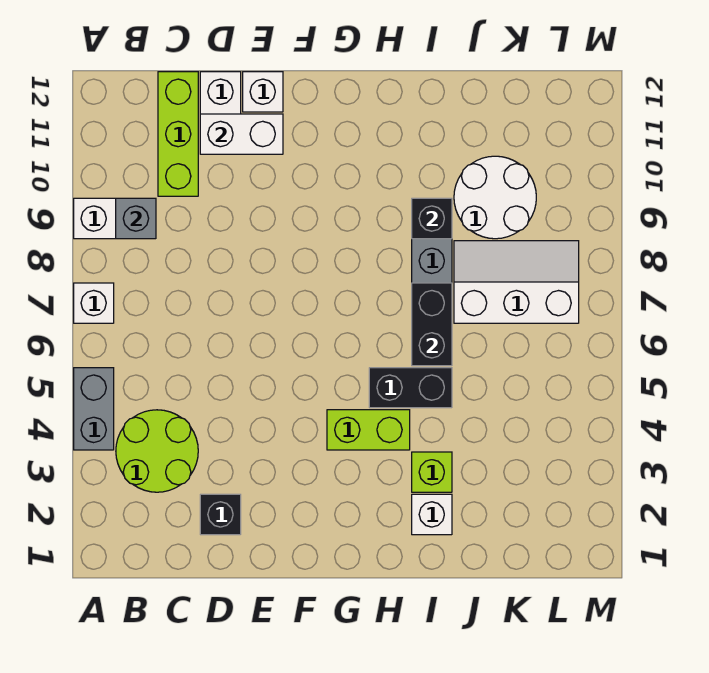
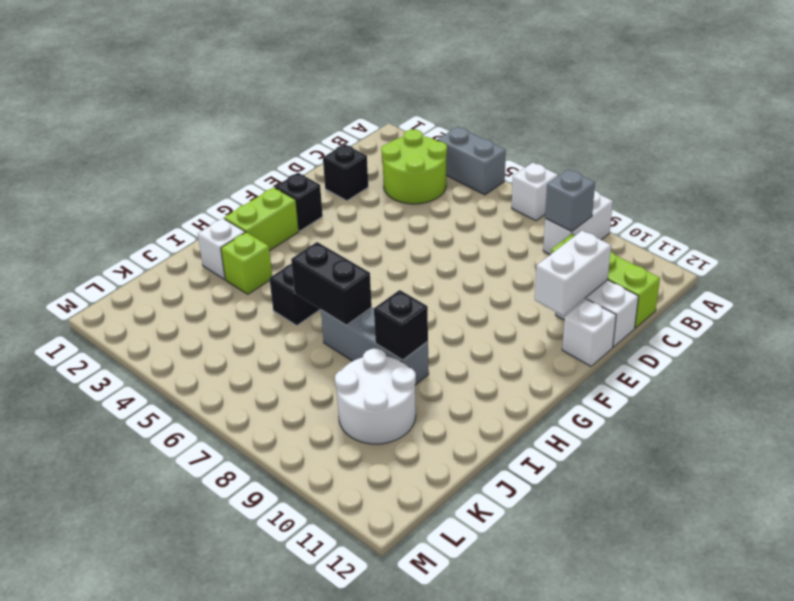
none -> black brick F2 level 1
lime brick G4:H4 level 1 -> lime brick G2:H2 level 1
white slope J7:L8 level 1 top 7 -> none

